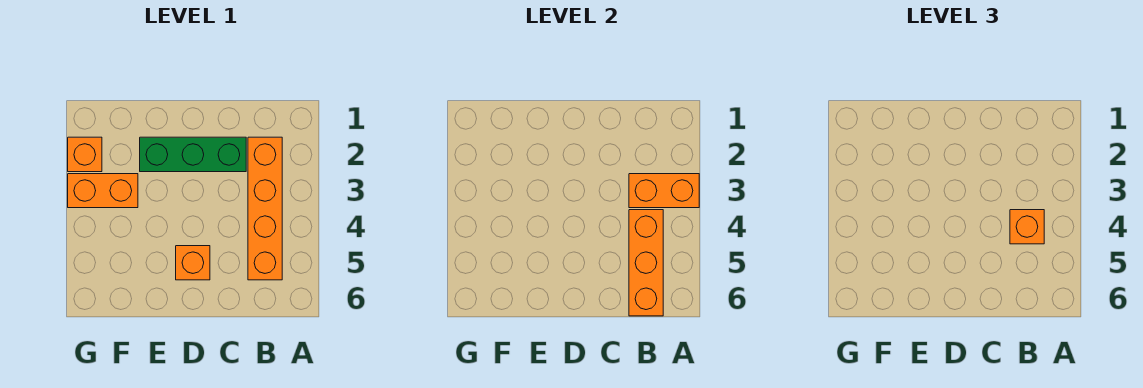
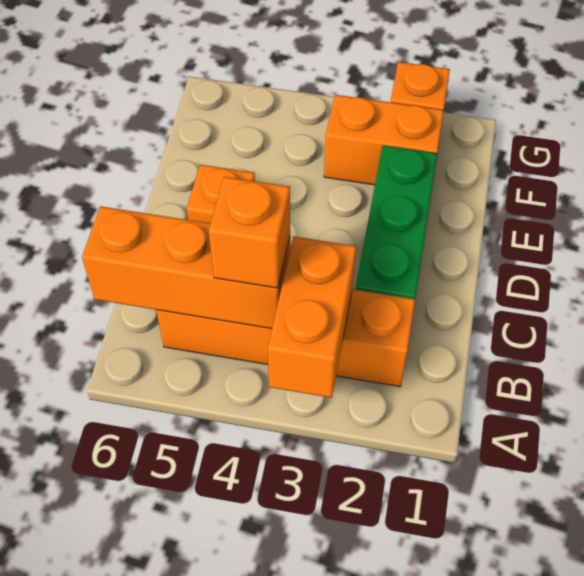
orange brick F3:G3 level 1 -> orange brick F2:F3 level 1

